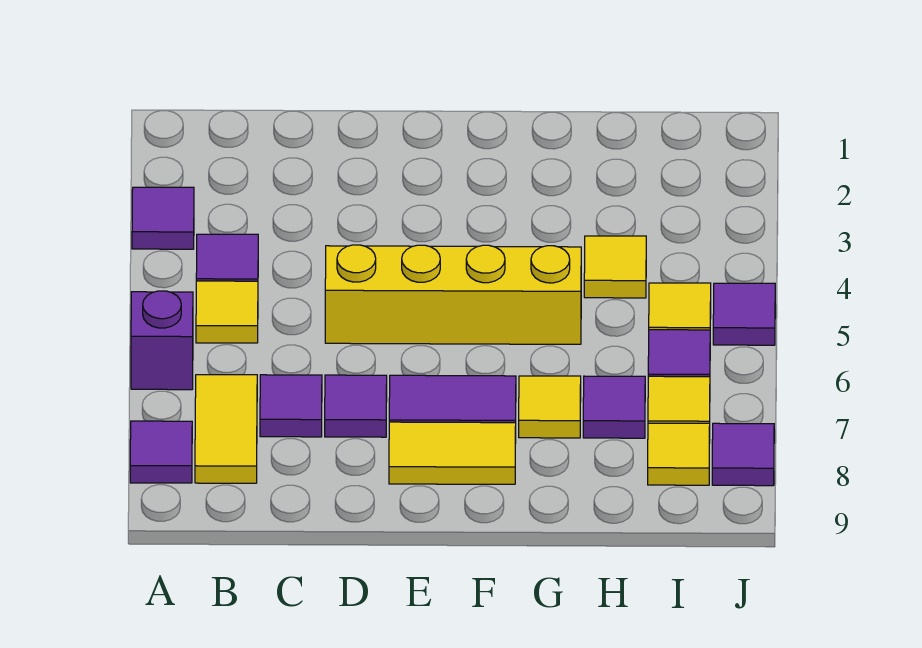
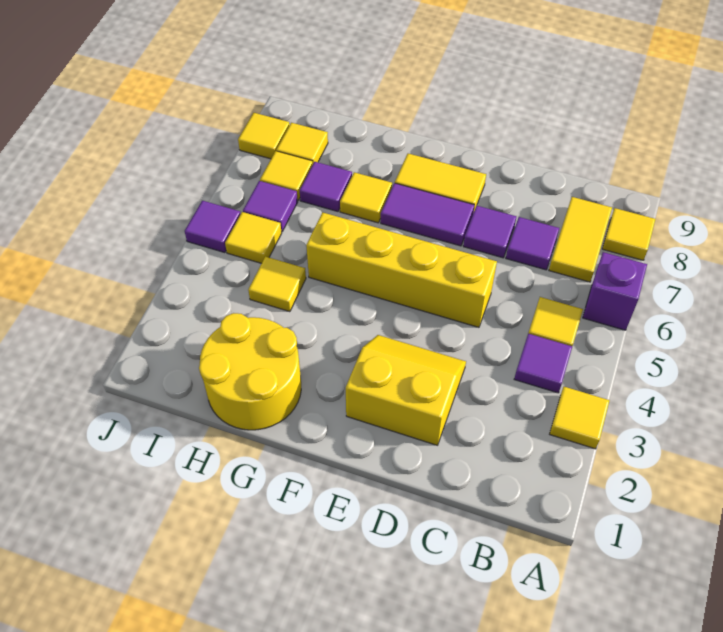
purple tile A3 level 1 -> yellow tile A3 level 1
purple tile A8 level 1 -> yellow tile A8 level 1
none -> yellow slope D2:E3 level 1 top 2
none -> yellow round brick G1:H2 level 1
purple tile J8 level 1 -> yellow tile J8 level 1

